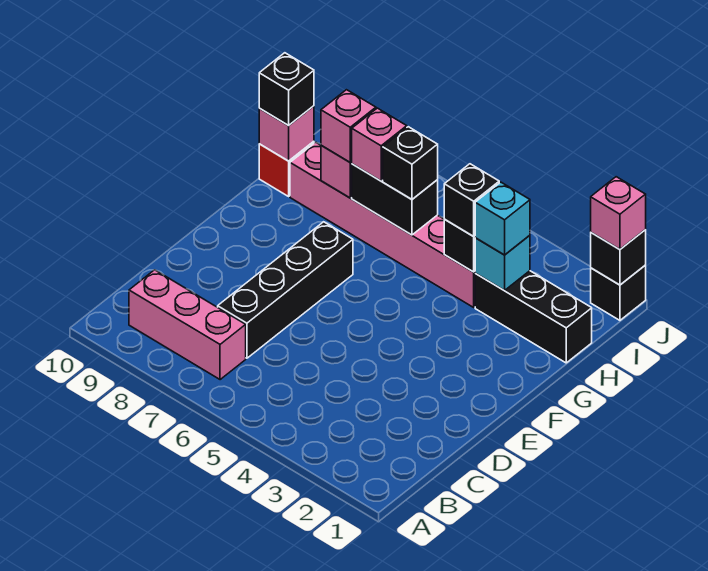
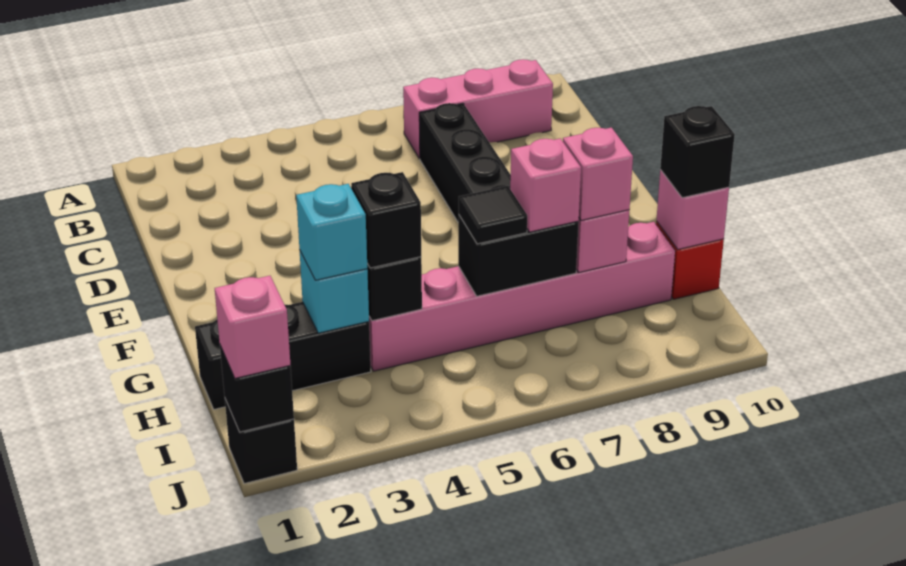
black brick H6 level 3 -> black tile H6 level 3

